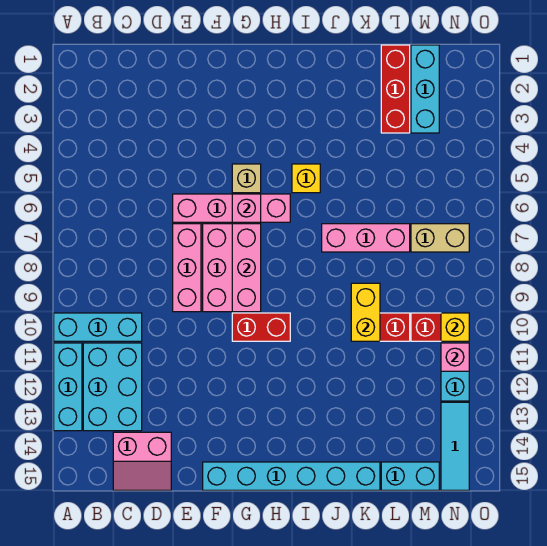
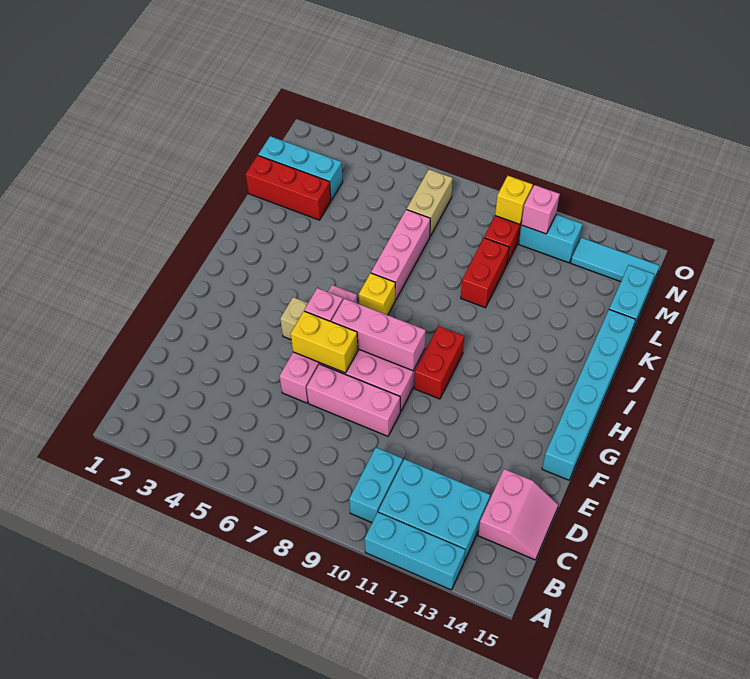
cyan brick A10:C10 level 1 -> cyan brick B10:C10 level 1
yellow brick I5 level 1 -> yellow brick I7 level 1
yellow brick K9:K10 level 2 -> yellow brick F6:F7 level 2

